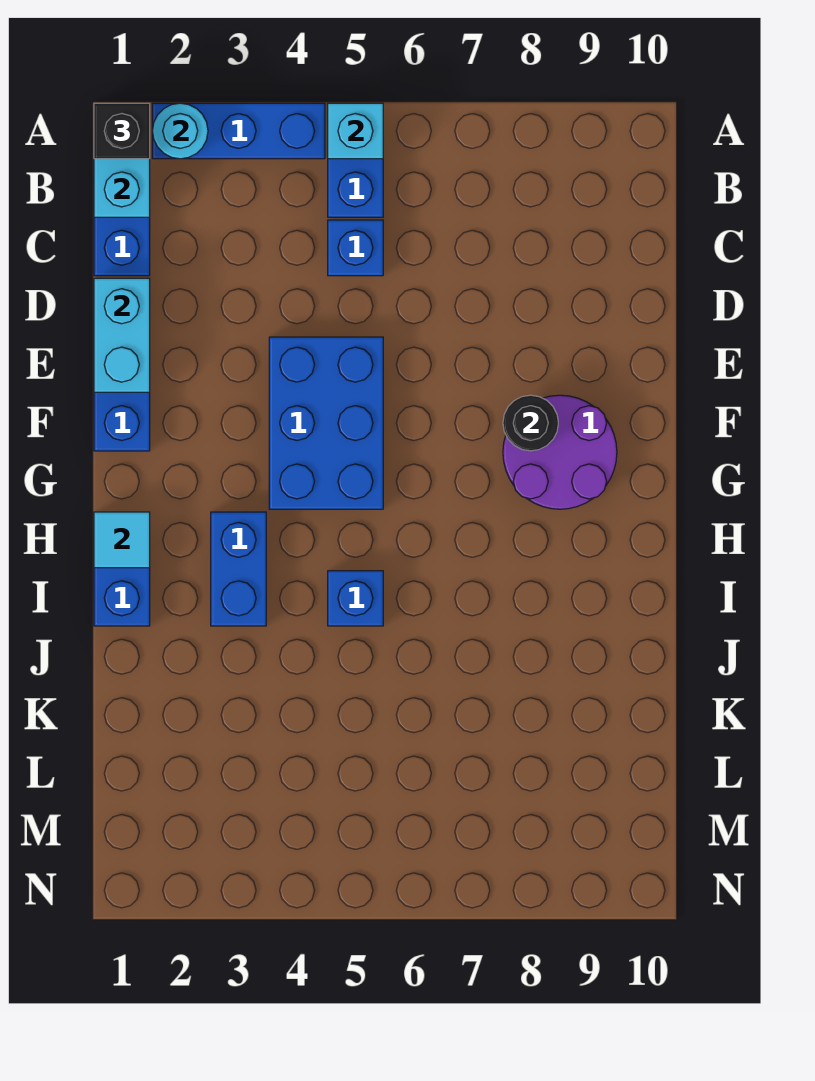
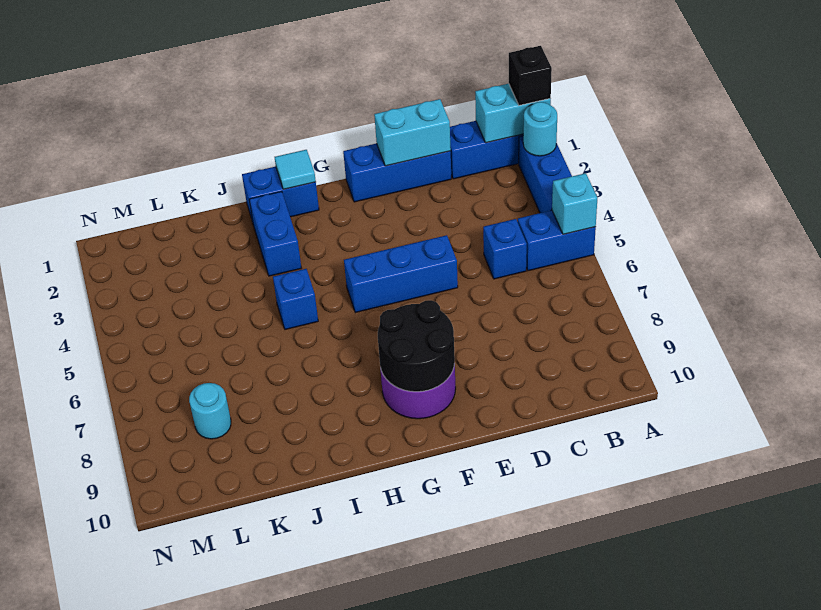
blue brick E4:G5 level 1 -> blue brick E5:G5 level 1
black round brick F8 level 2 -> black round brick F8:G9 level 2
blue brick H3:I3 level 1 -> blue brick I2:I3 level 1
none -> cyan round brick L8 level 1

